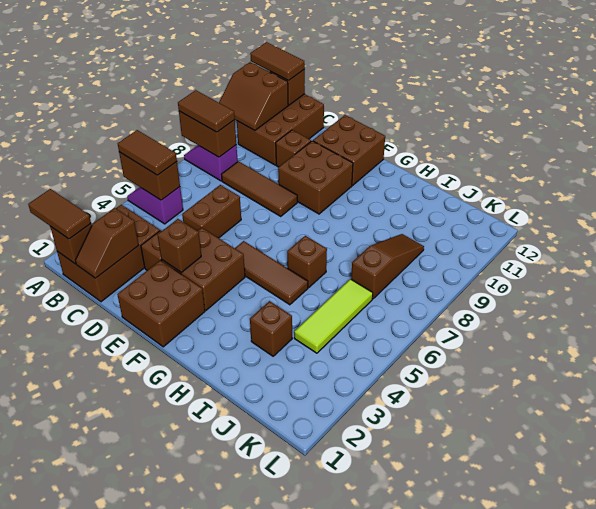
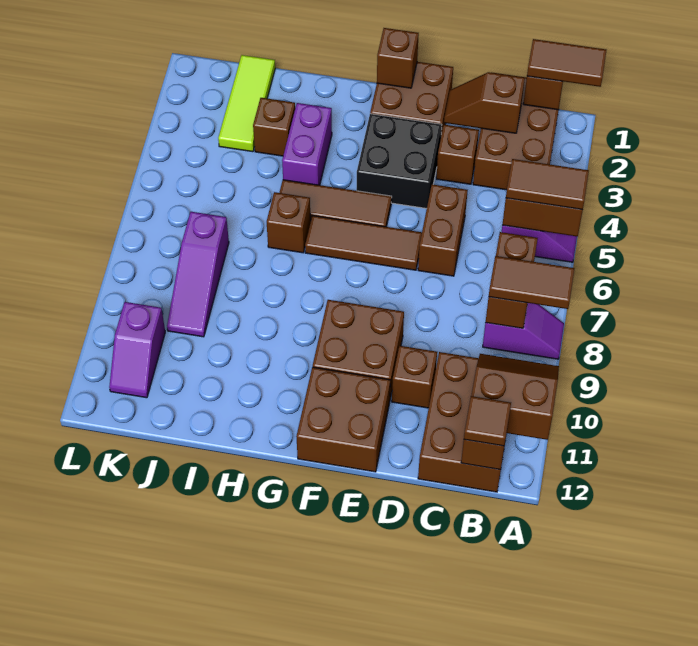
brown brick A8:B8 level 2 -> brown brick B7:B8 level 2
brown tile A12:B12 level 3 -> brown tile B12 level 3
brown slope C1:C2 level 2 top 2 -> brown slope C2:D2 level 2 top C
brown tile C8:E8 level 1 -> brown tile E6:G6 level 1
brown brick E3:F4 level 1 -> black brick E3:F4 level 1
brown brick E3 level 2 -> brown brick F1 level 2
none -> purple brick H3:H4 level 1
lime tile J4:J6 level 1 -> lime tile J1:J3 level 1
brown slope J7:J9 level 1 top 7 -> purple slope J7:J9 level 1 top 7
none -> purple slope K10:K11 level 1 top 10

